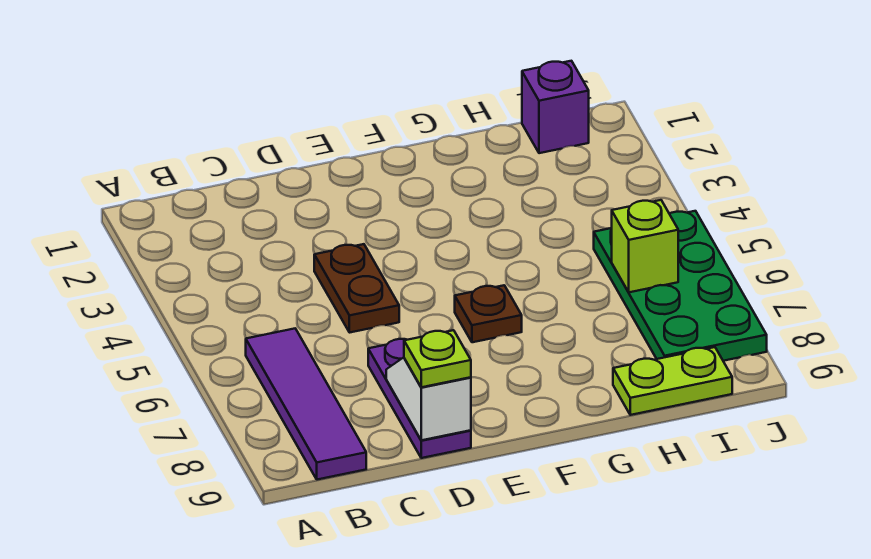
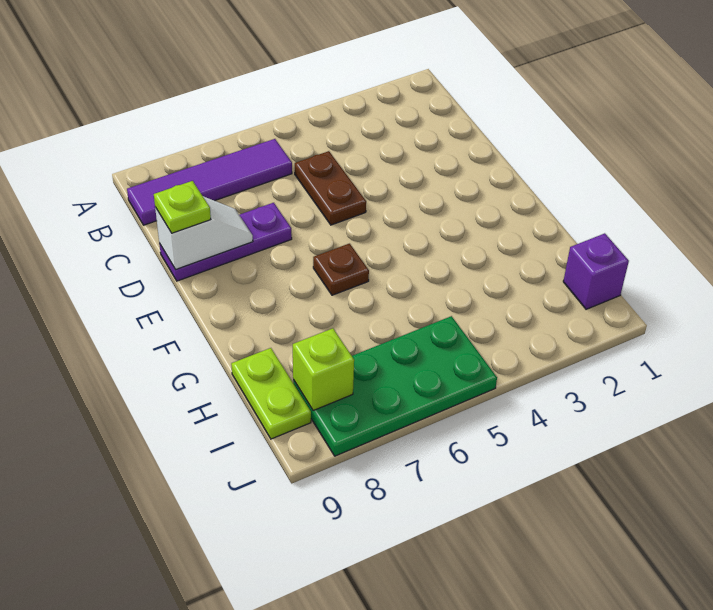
brown plate D4:D5 level 1 -> brown plate C5:D5 level 1
lime brick I6 level 2 -> lime brick I8 level 2

